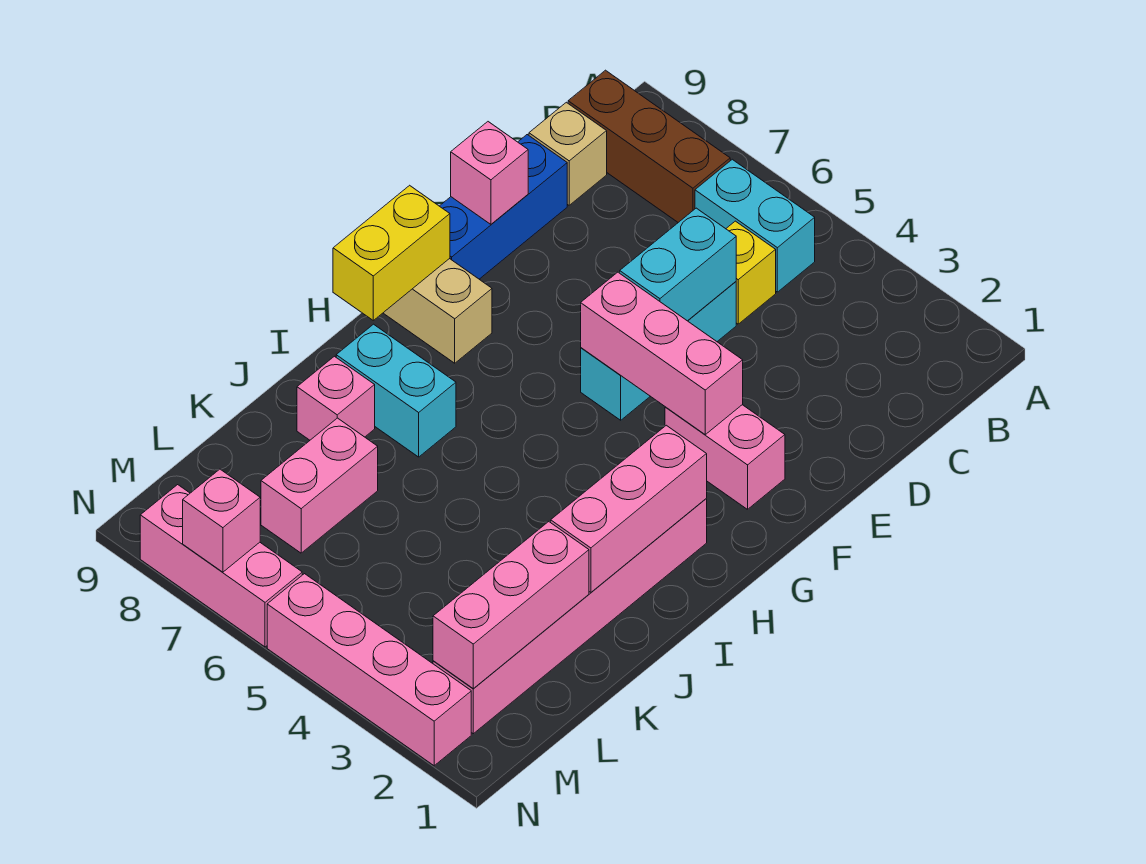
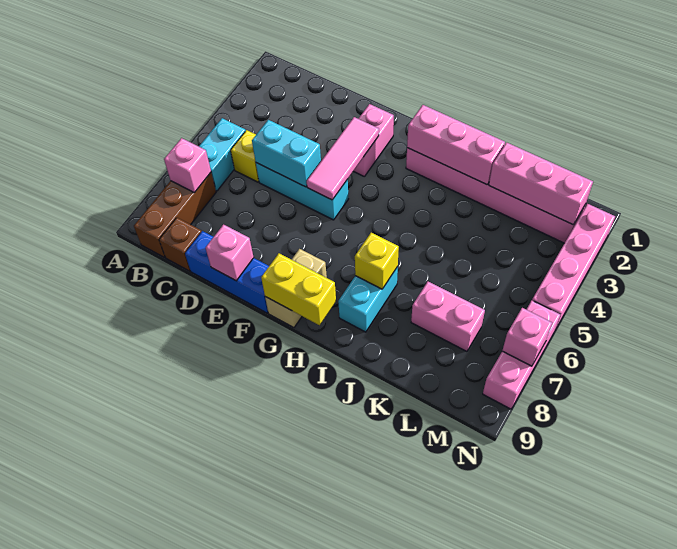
tan brick C9 level 1 -> brown brick C9 level 1
pink brick F3:F5 level 2 -> pink tile F3:F5 level 2
none -> yellow brick I7 level 2
pink brick J8 level 1 -> pink brick B7 level 2

